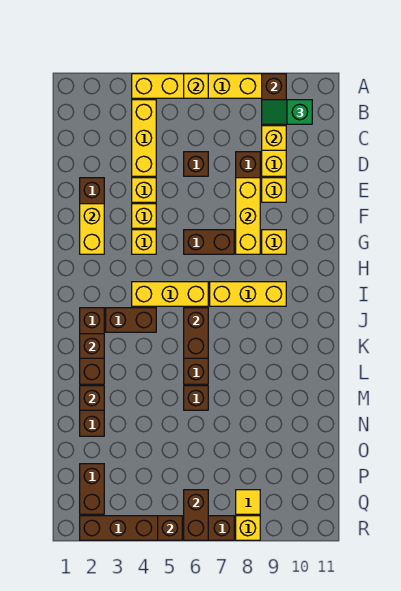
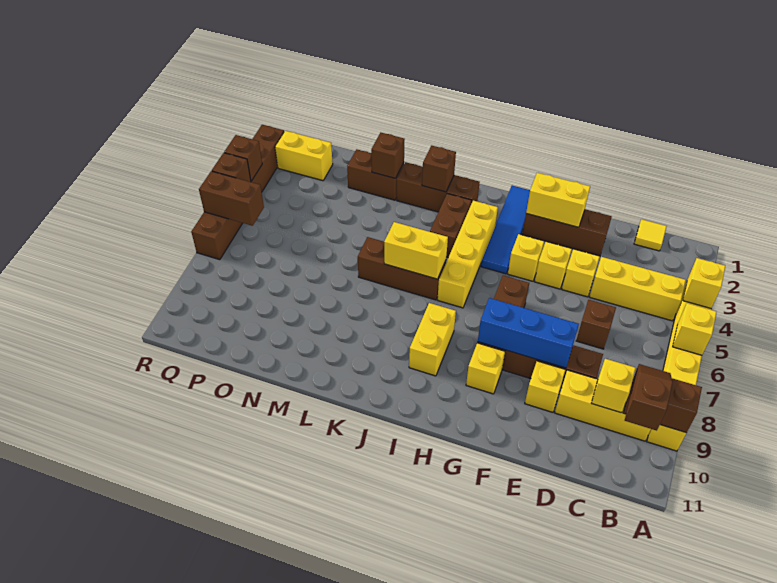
green slope B9:B10 level 3 top 10 -> brown slope B9:B10 level 3 top 10
yellow brick E8:G8 level 2 -> blue brick E8:G8 level 2
none -> blue tile H1:H4 level 1
yellow brick I4:I6 level 1 -> yellow brick I3:I6 level 1
yellow brick I7:I9 level 1 -> yellow brick I8:I9 level 1
brown brick J6:K6 level 2 -> yellow brick J6:K6 level 2
brown brick M6 level 1 -> brown brick R4 level 2
brown brick P2:Q2 level 1 -> yellow brick P2:Q2 level 1
yellow tile Q8 level 1 -> yellow tile C1 level 1
yellow brick R8 level 1 -> yellow brick A4 level 2

